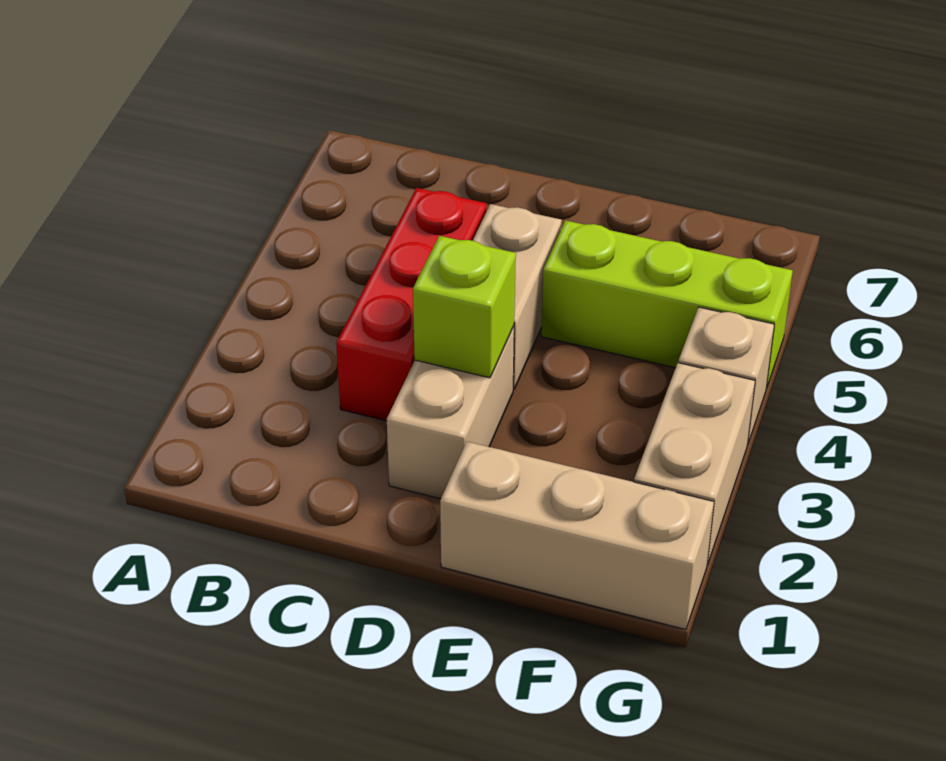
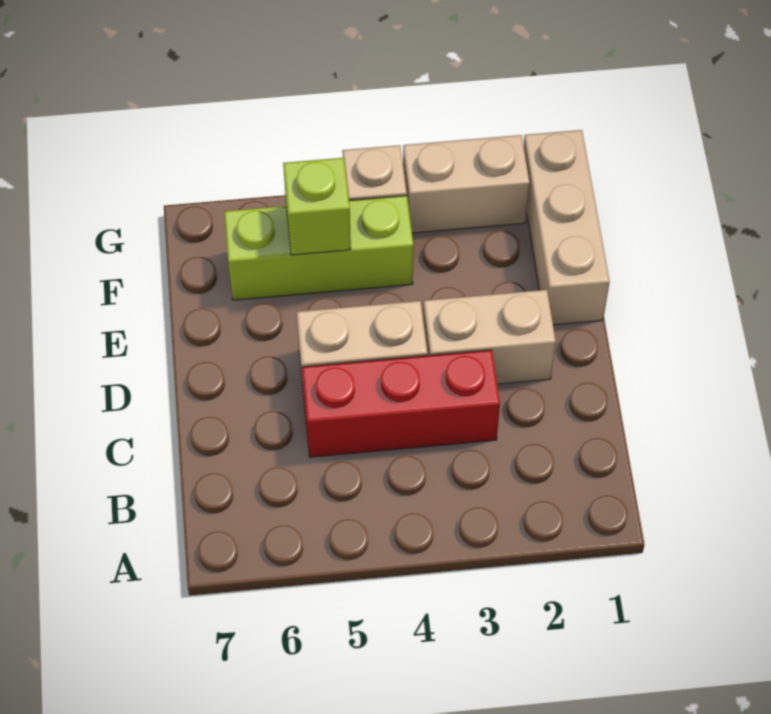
lime brick D3 level 2 -> lime brick F5 level 2
lime brick E5:G5 level 1 -> lime brick F4:F6 level 1

